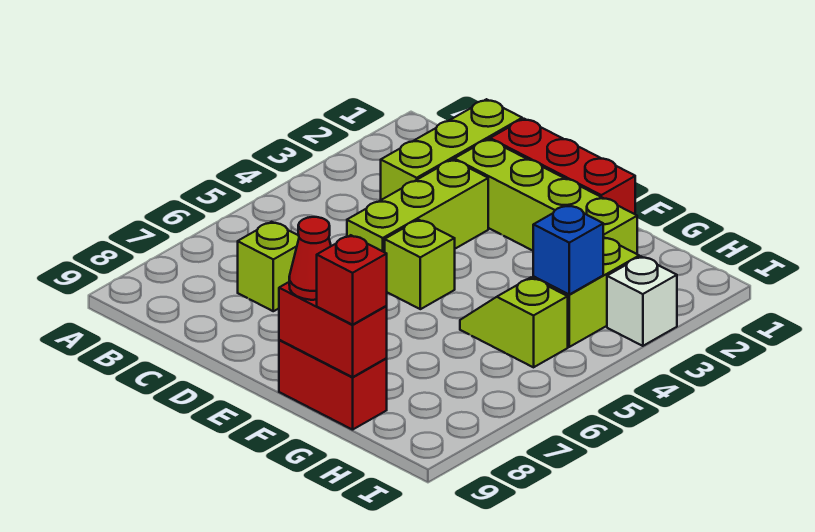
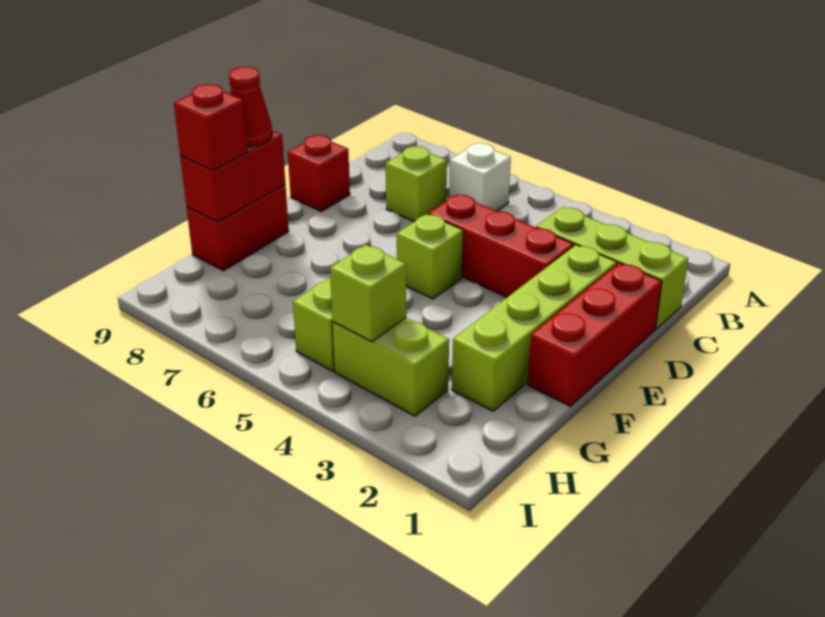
lime brick D3:D5 level 1 -> red brick D3:D5 level 1
none -> red brick D9 level 1
blue brick H4 level 2 -> lime brick H4 level 2
white brick I3 level 1 -> white brick B6 level 1

